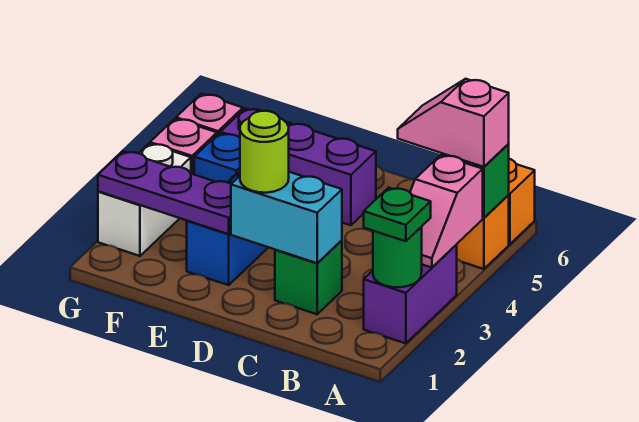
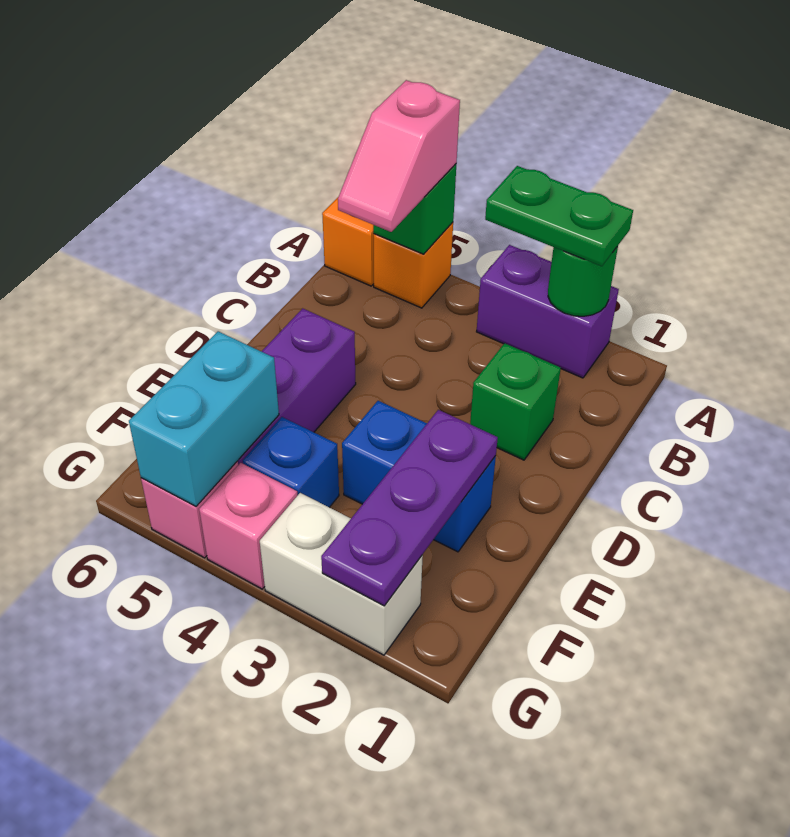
green plate A2 level 3 -> green plate A2:A3 level 3
pink slope A3:A4 level 2 top 4 -> none
cyan brick C2:D2 level 2 -> cyan brick F5:G5 level 2
lime round brick D2 level 3 -> none

